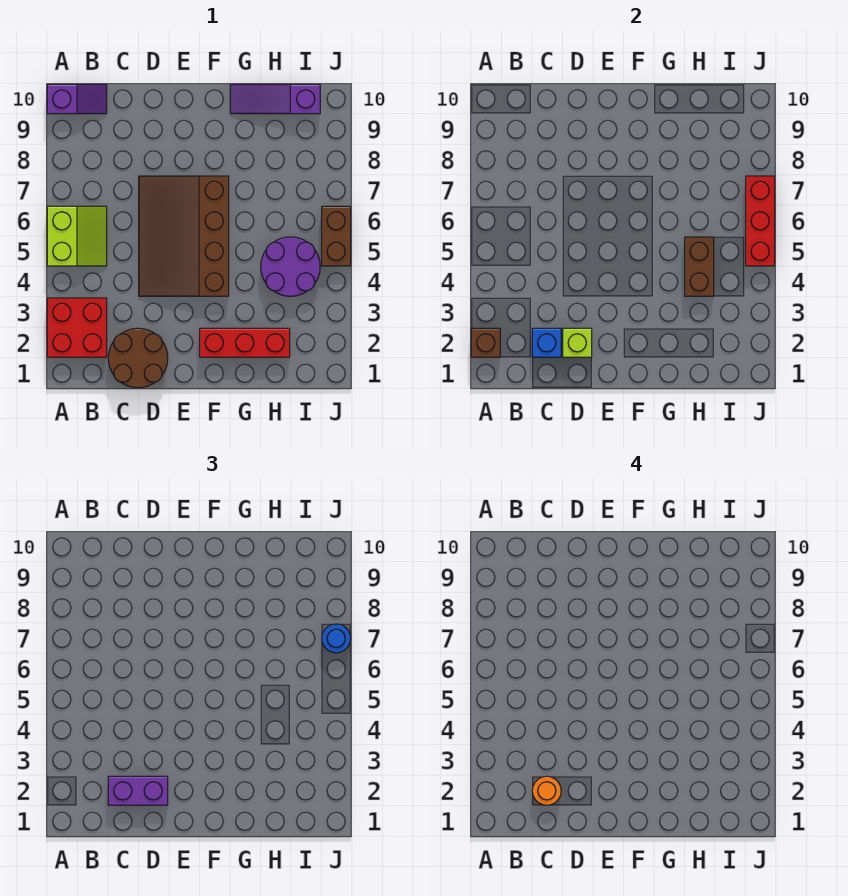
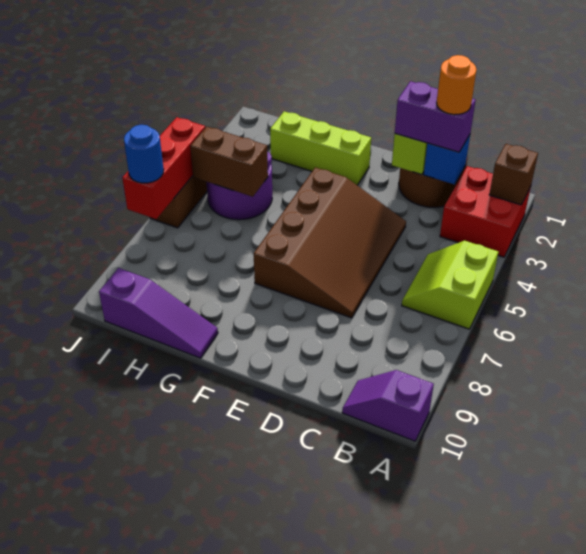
red brick F2:H2 level 1 -> lime brick F2:H2 level 1
brown brick H4:H5 level 2 -> brown brick H5:I5 level 2

